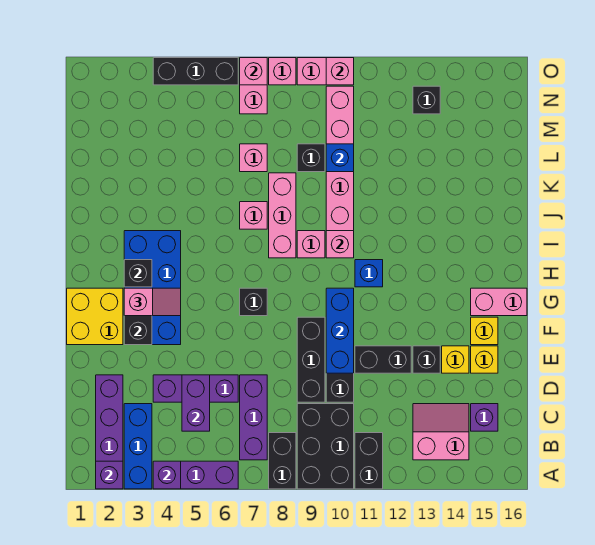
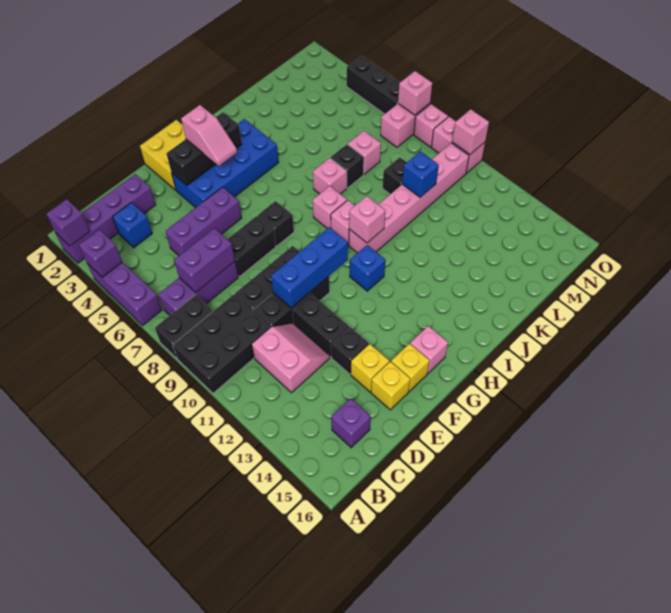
blue brick A3:C3 level 1 -> blue brick C3 level 1
black brick A11:B11 level 1 -> black brick E7:F7 level 1
pink slope B13:C14 level 1 top B -> pink slope C11:D12 level 1 top C
purple brick C5:D5 level 2 -> purple brick C7:D7 level 2
purple brick D4:D6 level 1 -> purple brick D5:F5 level 1
pink brick G15:G16 level 1 -> pink brick G15 level 1
pink brick I8:K8 level 1 -> pink brick I8 level 1
black brick N13 level 1 -> black brick K7 level 1

